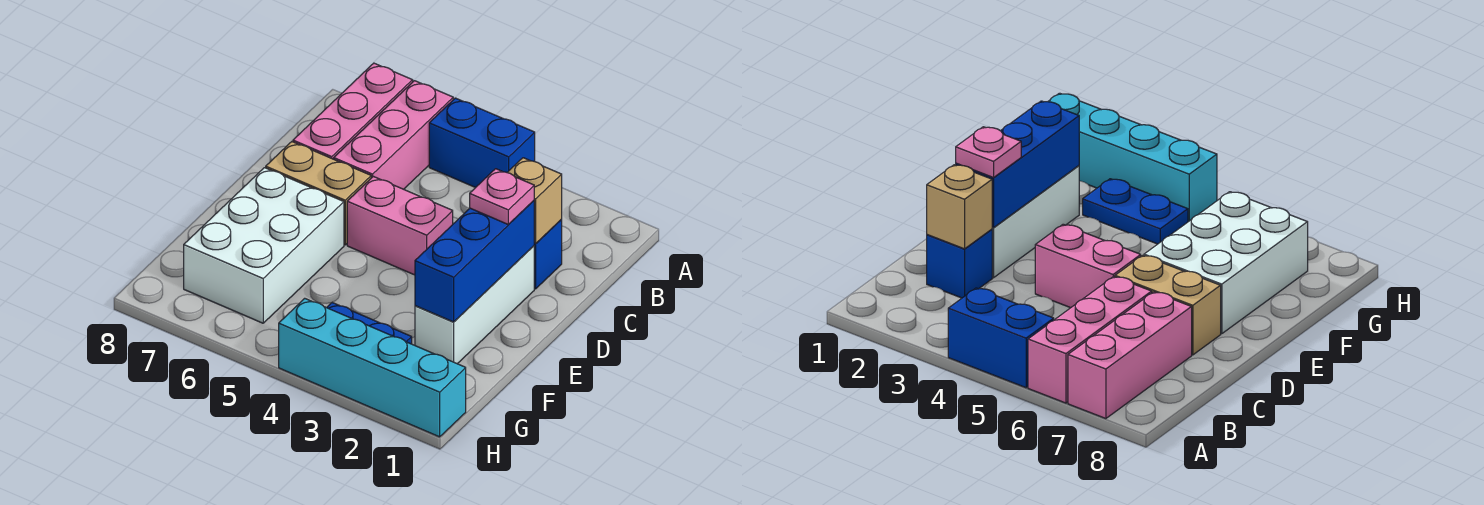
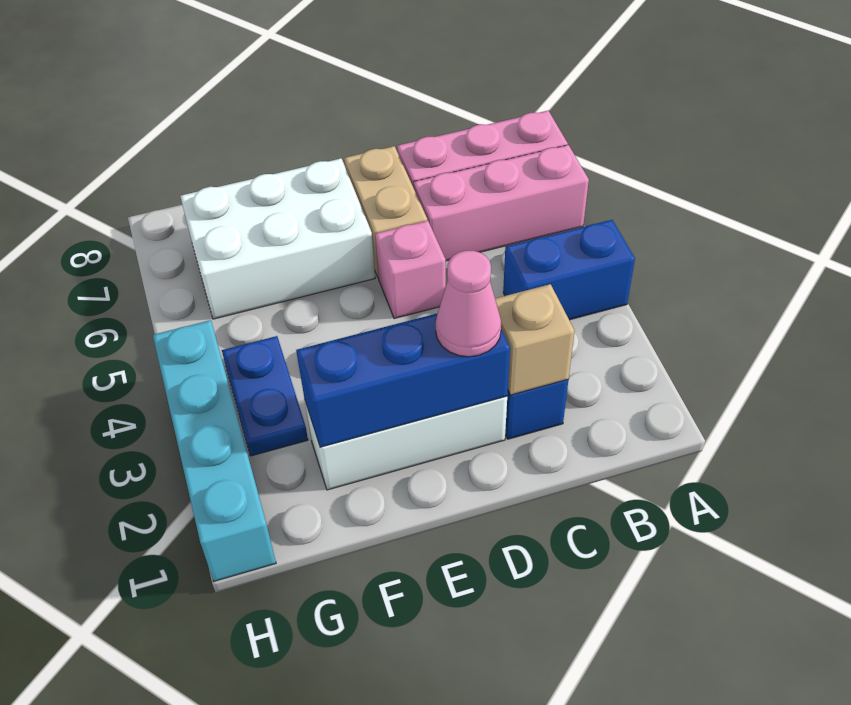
blue brick A4:A5 level 1 -> blue brick A4:B4 level 1
pink plate D2 level 3 -> pink cone D2 level 3
pink brick D4:D5 level 1 -> pink brick D5 level 1

